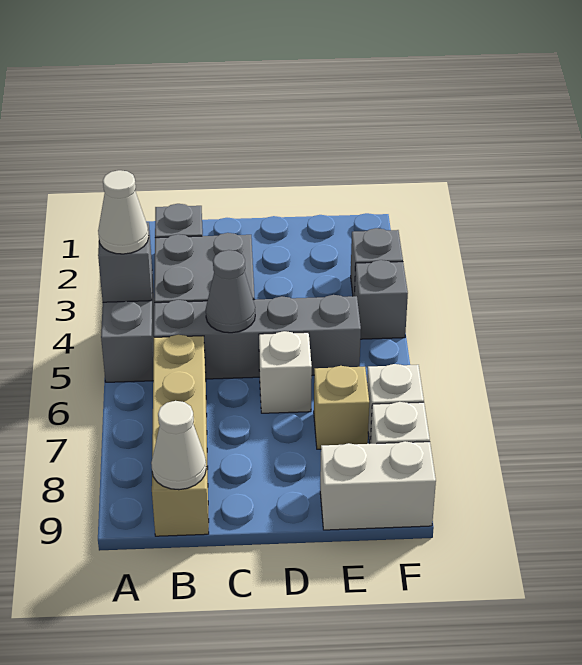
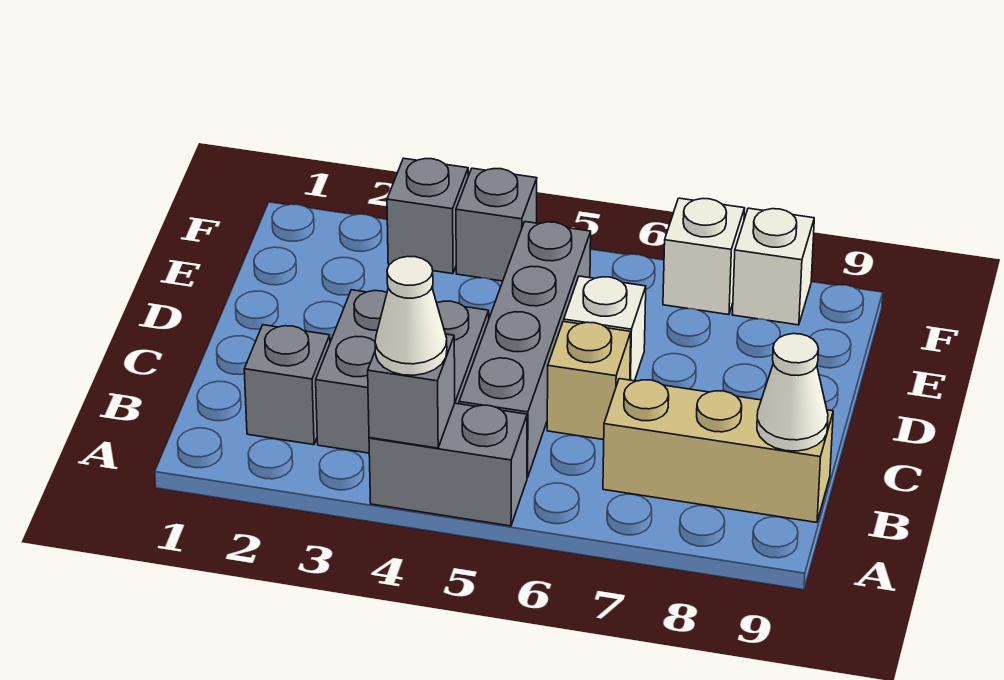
tan brick B6:B9 level 1 -> tan brick B7:B9 level 1
grey cone C5 level 2 -> none
tan brick E7 level 1 -> tan brick C6 level 1
white brick E9:F9 level 1 -> none

